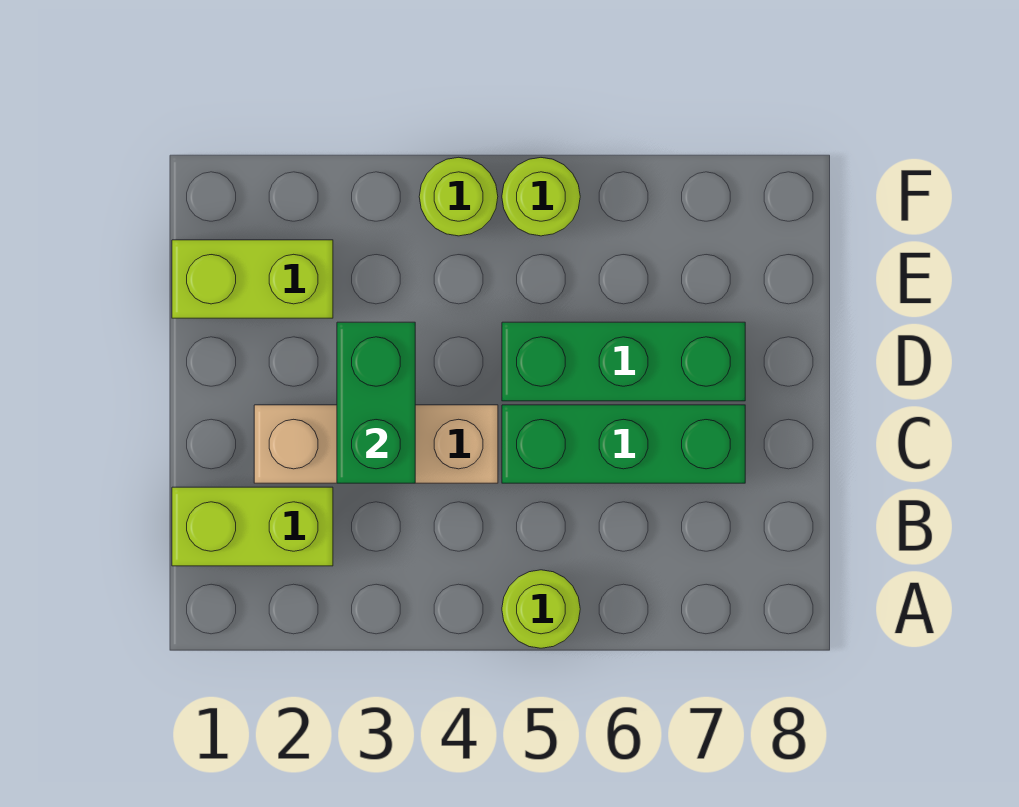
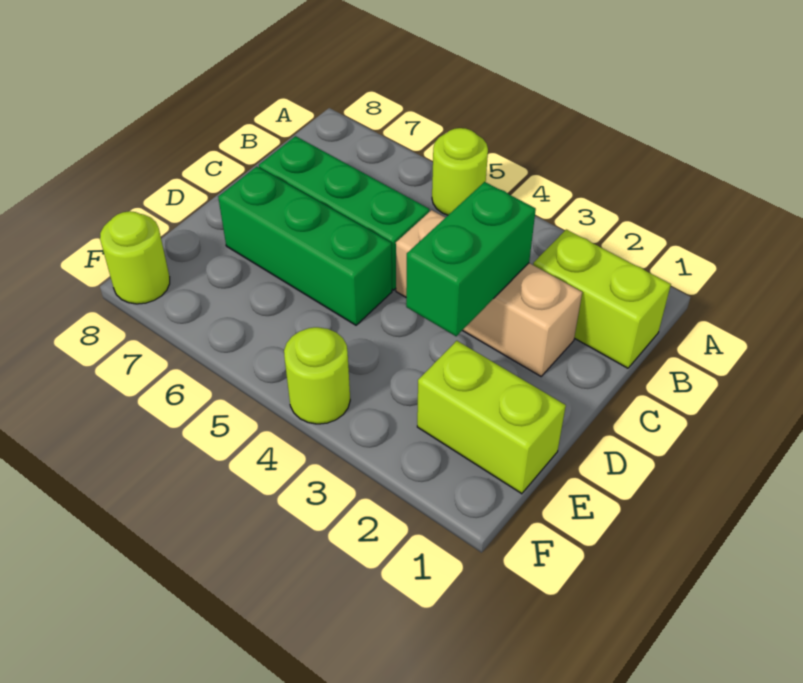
lime round brick F5 level 1 -> lime round brick F8 level 1

